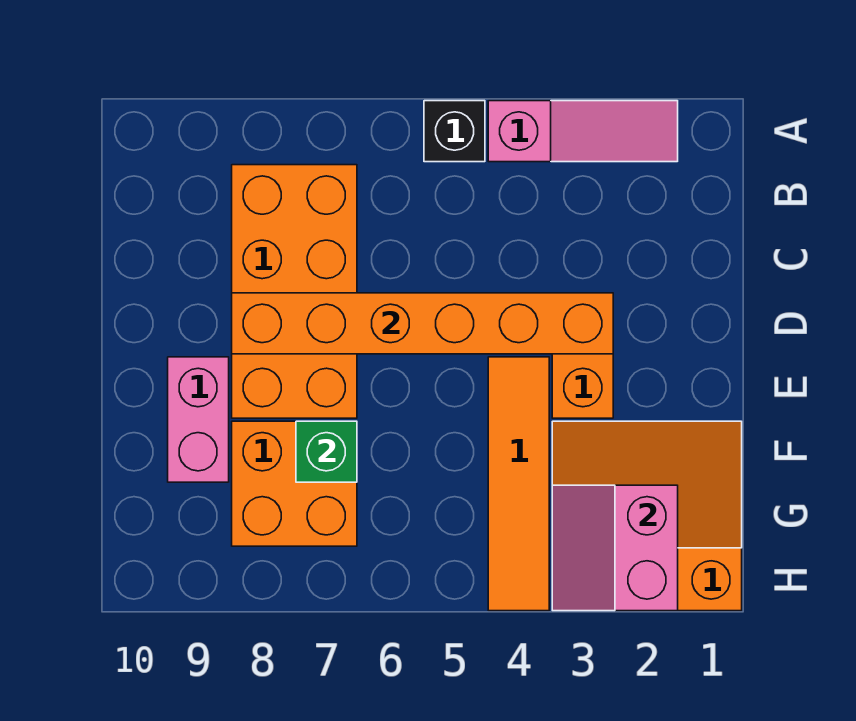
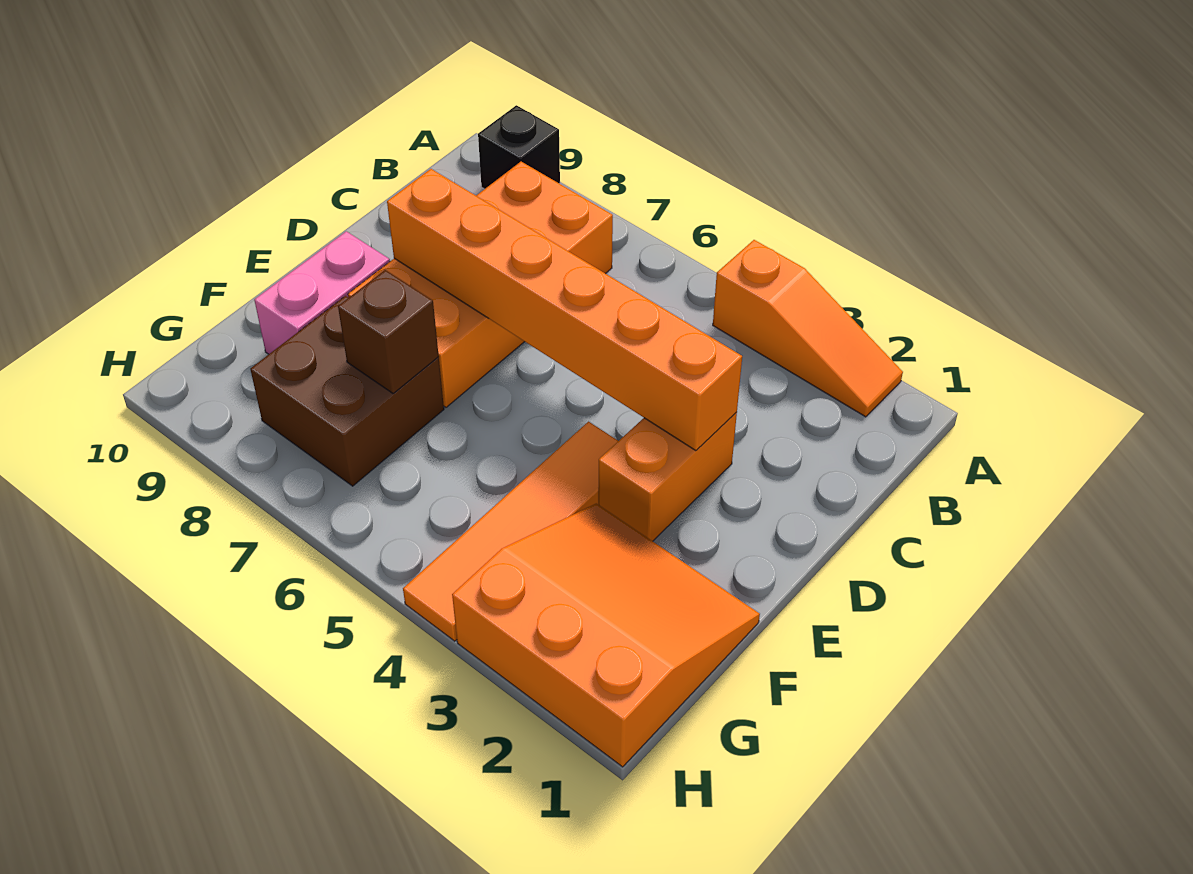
pink slope A2:A4 level 1 top 4 -> orange slope A2:A4 level 1 top 4
black brick A5 level 1 -> black brick A9 level 1
orange brick F7:G8 level 1 -> brown brick F7:G8 level 1
green brick F7 level 2 -> brown brick F7 level 2
pink slope G2:H3 level 2 top 2 -> none

